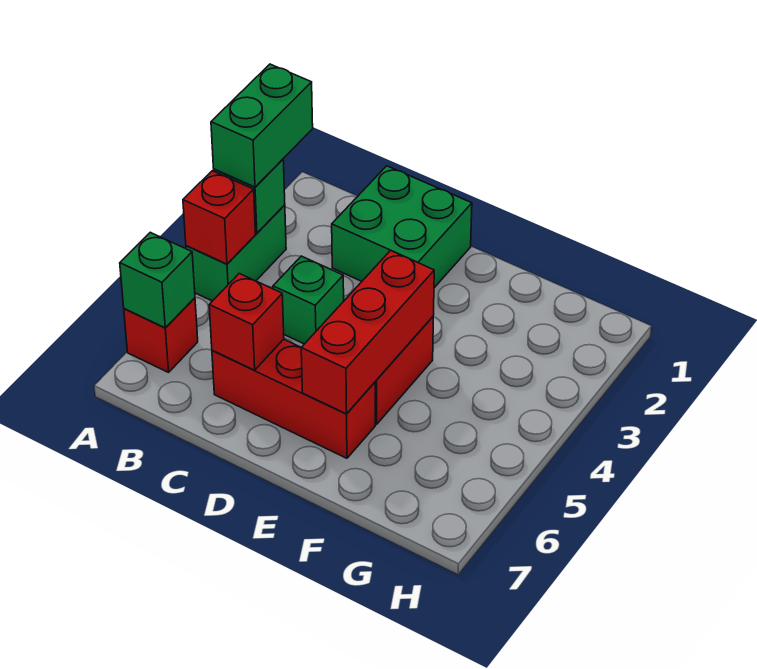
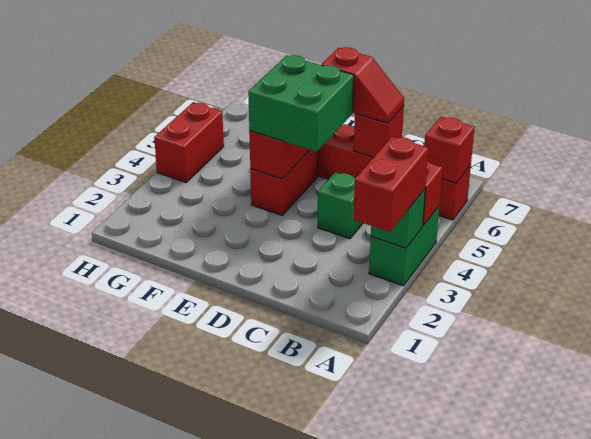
green brick A2:A3 level 3 -> red brick A2:A3 level 3
green brick A6 level 2 -> red brick A6 level 2
green brick C1:D2 level 1 -> green brick D4:E5 level 3
none -> red slope C6:D6 level 3 top D
none -> red brick H4:H5 level 1

